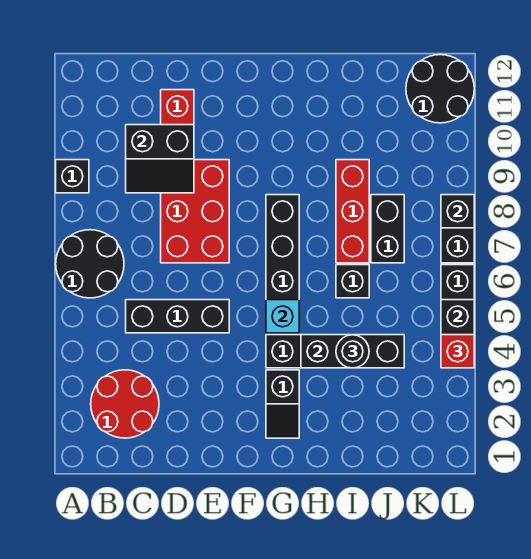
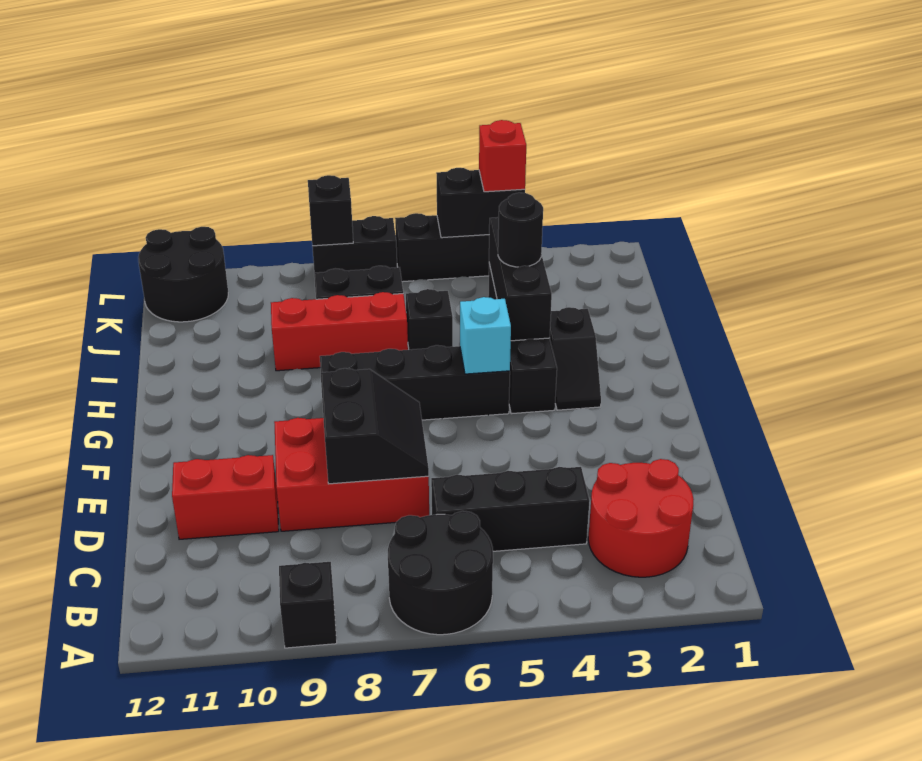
black brick C5:E5 level 1 -> black brick C4:C6 level 1
black slope C9:D10 level 2 top 10 -> black slope D7:E8 level 2 top 8
black slope G2:G3 level 1 top 3 -> black slope G3:H3 level 1 top H

